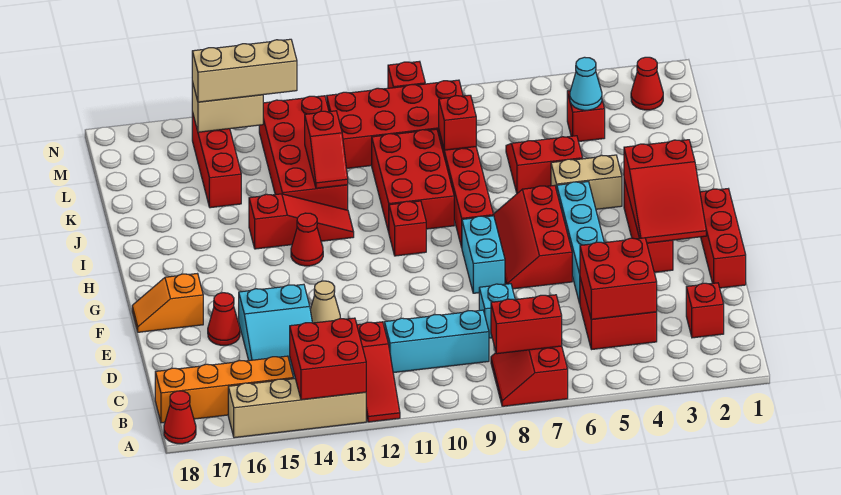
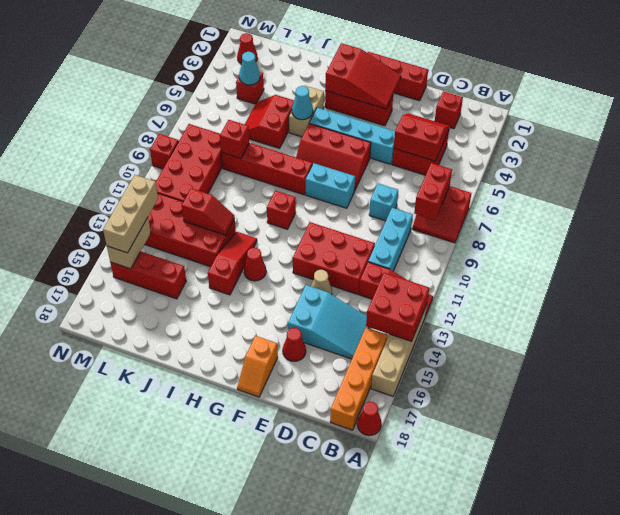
red brick C4:D5 level 2 -> red slope C4:D5 level 2 top 5
none -> cyan cone I5 level 2
red brick I9:K10 level 1 -> red brick D11:F12 level 1

